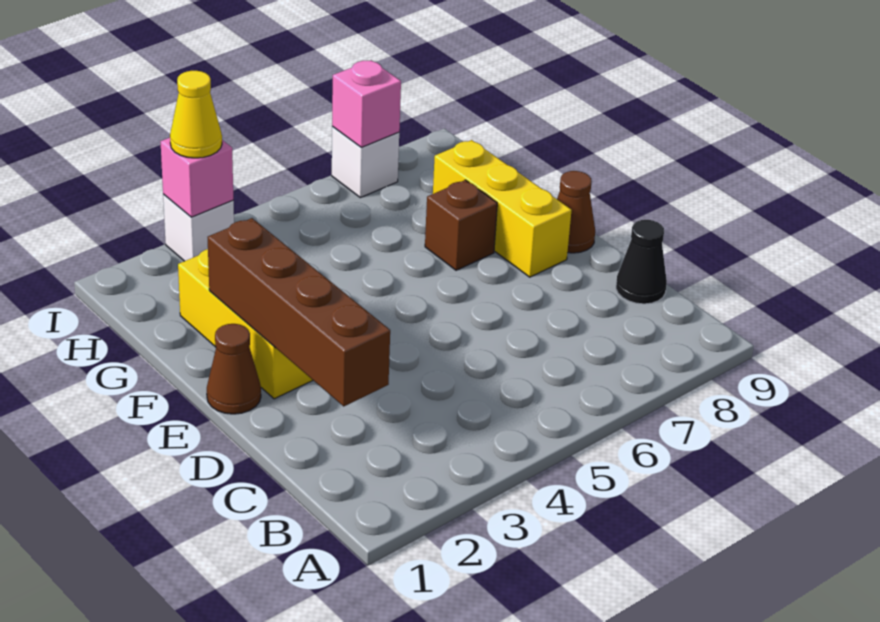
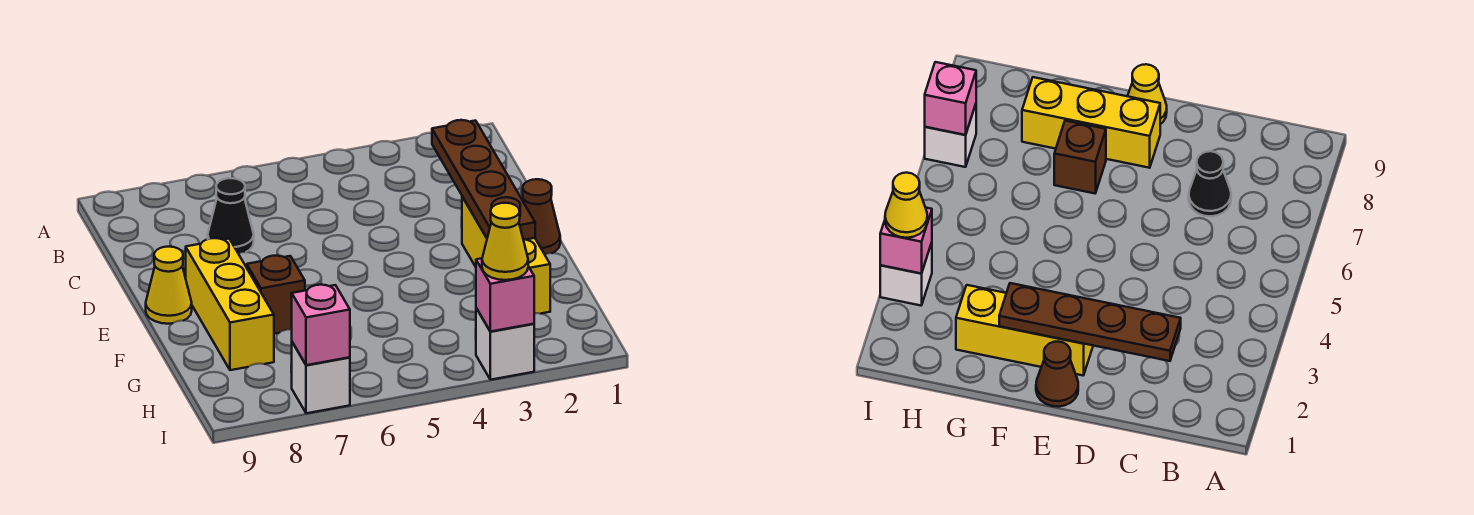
brown brick C2:F2 level 2 -> brown plate C2:F2 level 2
black cone C9 level 1 -> black cone C7 level 1
brown cone E9 level 1 -> yellow cone E9 level 1

